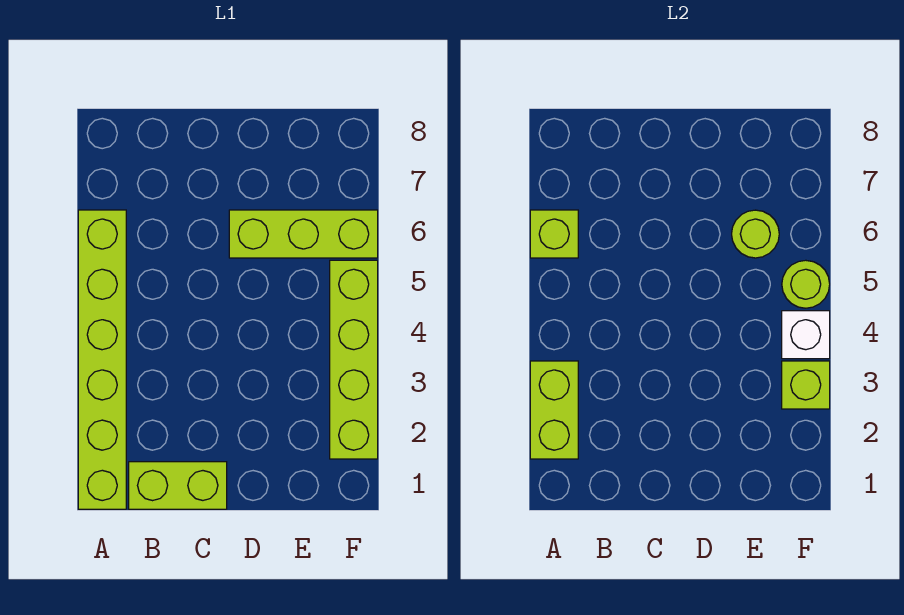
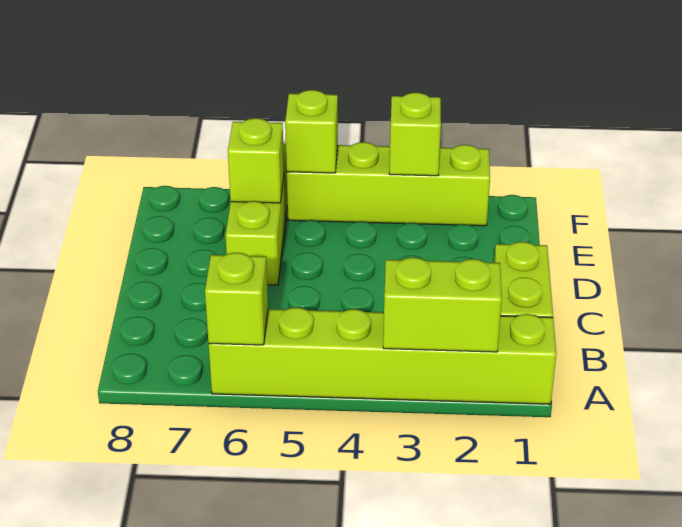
lime round brick E6 level 2 -> lime brick E6 level 2
white brick F4 level 2 -> none
lime round brick F5 level 2 -> lime brick F5 level 2

